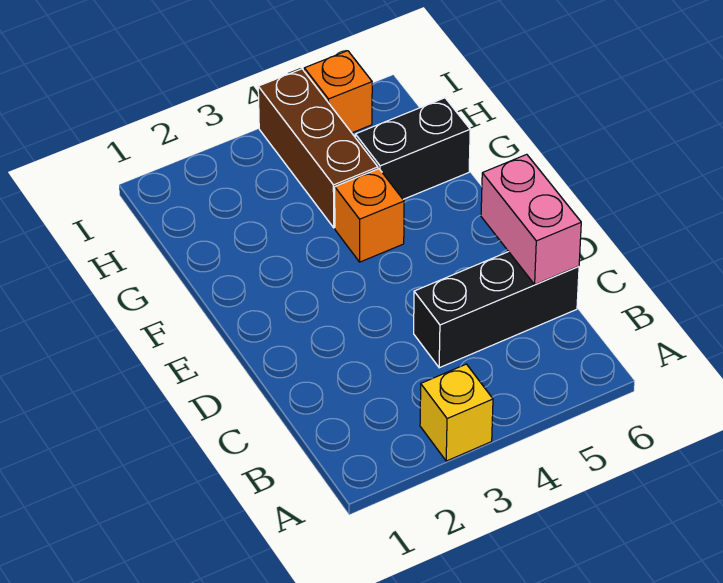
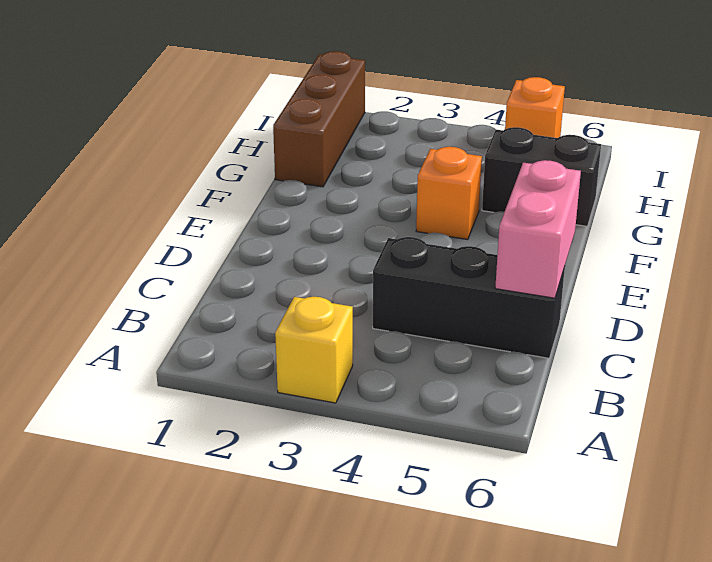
brown brick G4:I4 level 1 -> brown brick G1:I1 level 1

